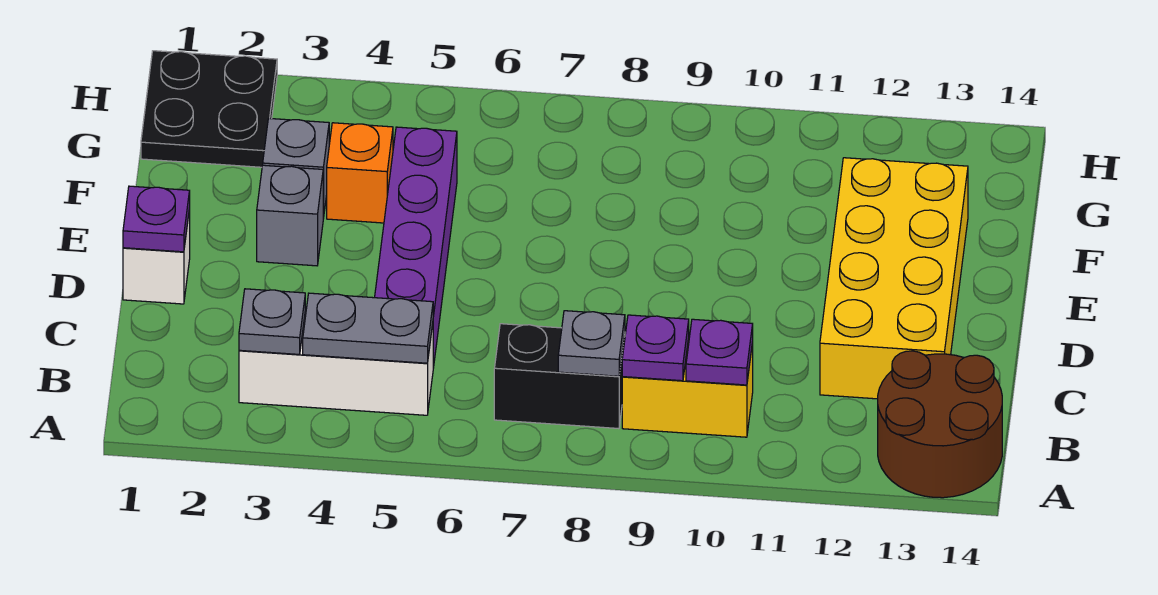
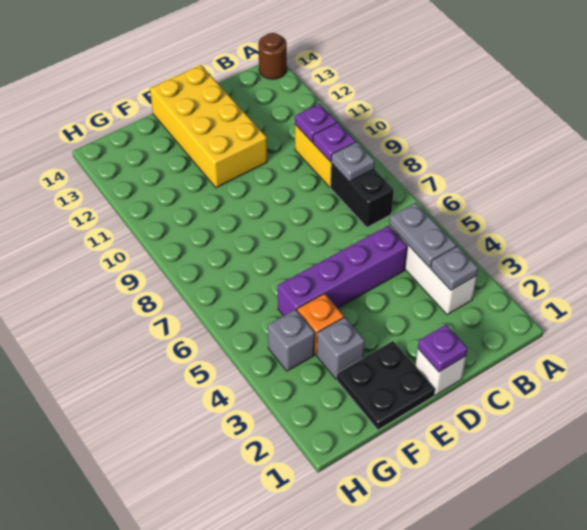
brown round brick A13:B14 level 1 -> brown round brick A14 level 1
yellow brick C12:F13 level 1 -> yellow brick D11:E14 level 1
grey brick E3 level 1 -> grey brick G4 level 1
black plate G1:H2 level 1 -> black plate E1:F2 level 1

